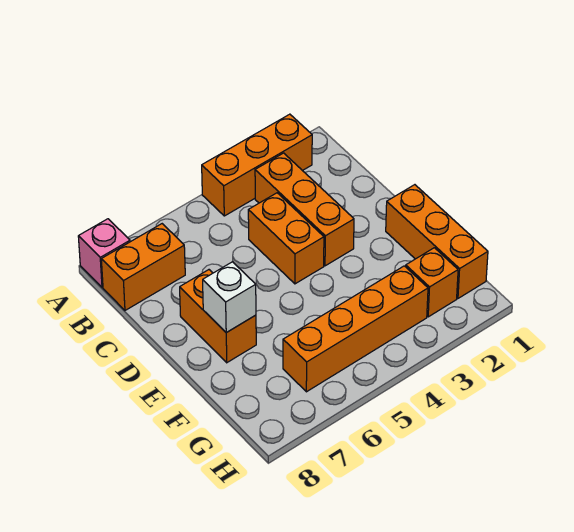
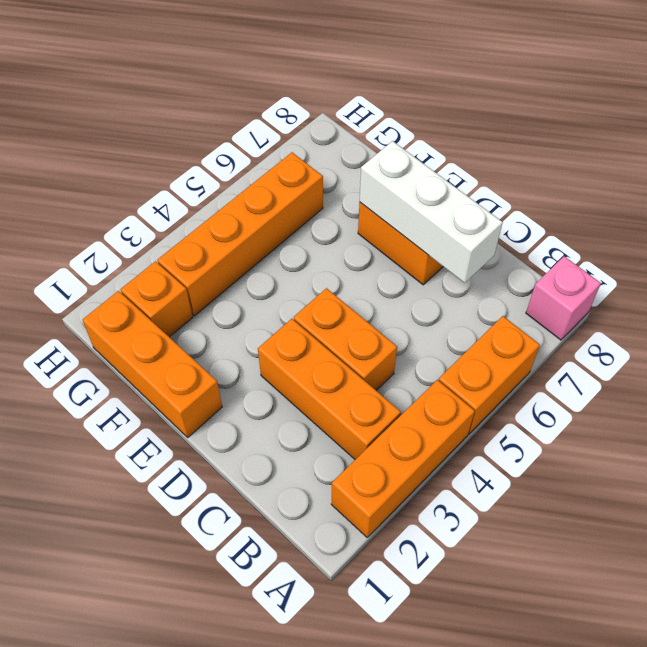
orange brick B7:B8 level 1 -> orange brick A5:A6 level 1
white brick E7 level 2 -> white brick C7:E7 level 2

